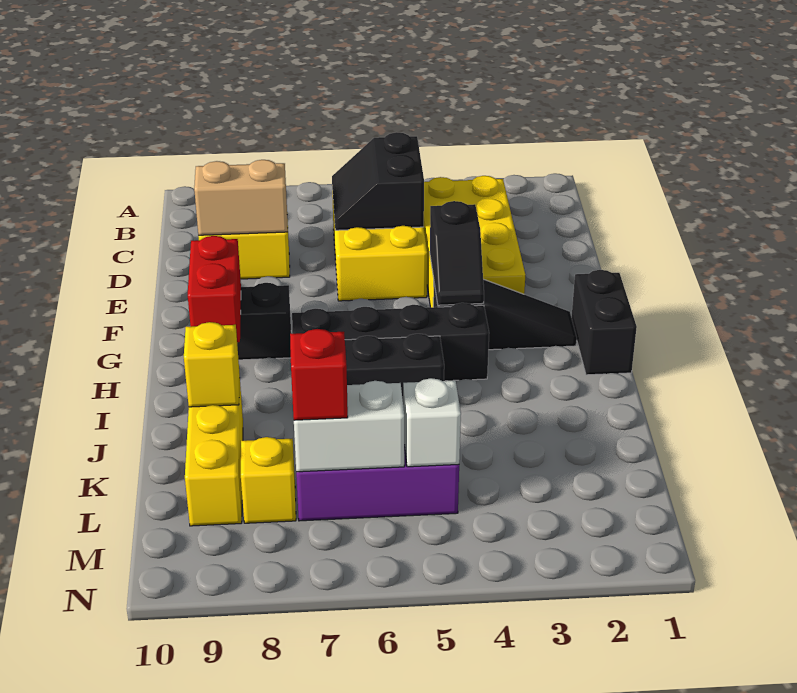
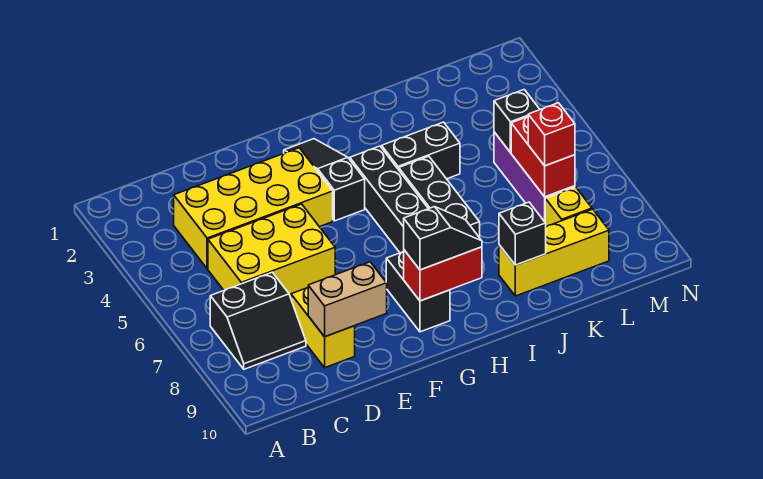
black slope C5:D6 level 2 top 5 -> black slope B7:C8 level 1 top 7
tan brick D8:D9 level 2 -> tan brick D9:E9 level 2
black slope F4:G4 level 2 top F -> black slope G9:H9 level 3 top G
black brick G1:H1 level 1 -> black brick I4:J4 level 1
yellow brick J9 level 2 -> black brick J9 level 2
white brick L5 level 2 -> black brick L5 level 2
white brick L6:L7 level 2 -> red brick L6:L7 level 2

